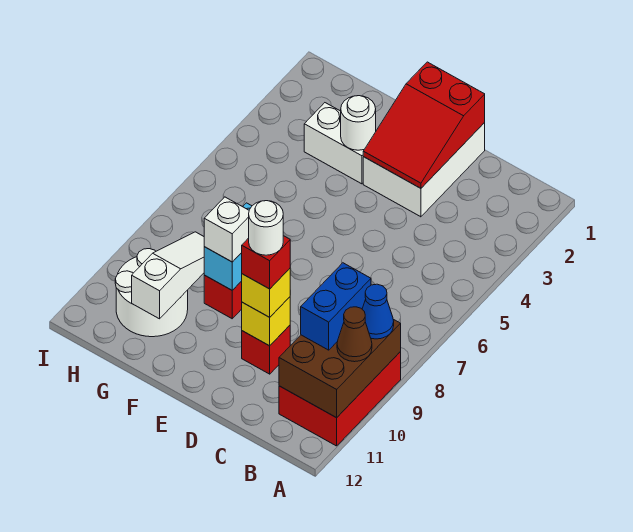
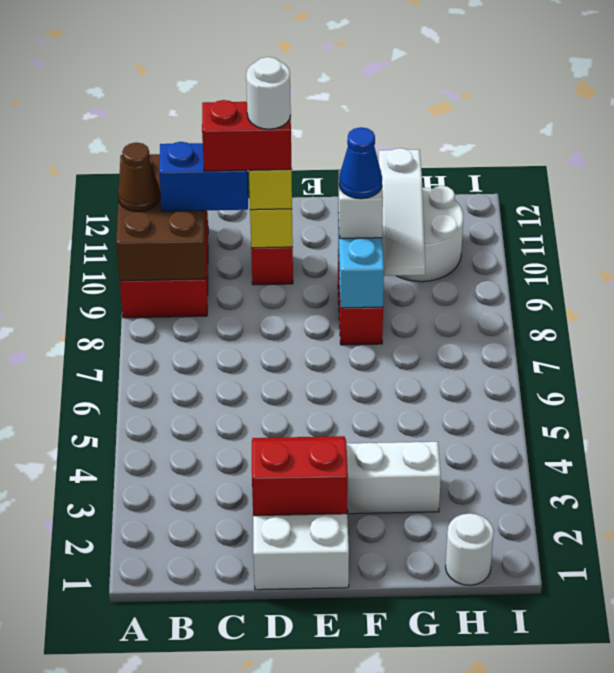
blue cone A9 level 3 -> blue cone F9 level 4
blue brick B9:B10 level 3 -> blue brick B10:C10 level 3
red slope D1:E3 level 2 top 1 -> red slope D2:E3 level 2 top 2
red brick D10 level 4 -> red brick C10:D10 level 4
white round brick F3 level 2 -> white round brick H1 level 1

